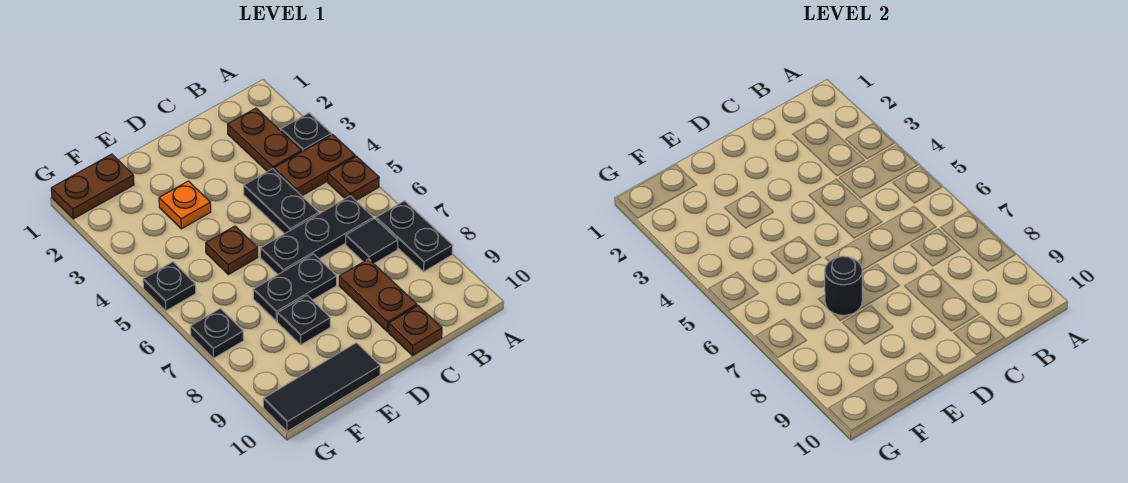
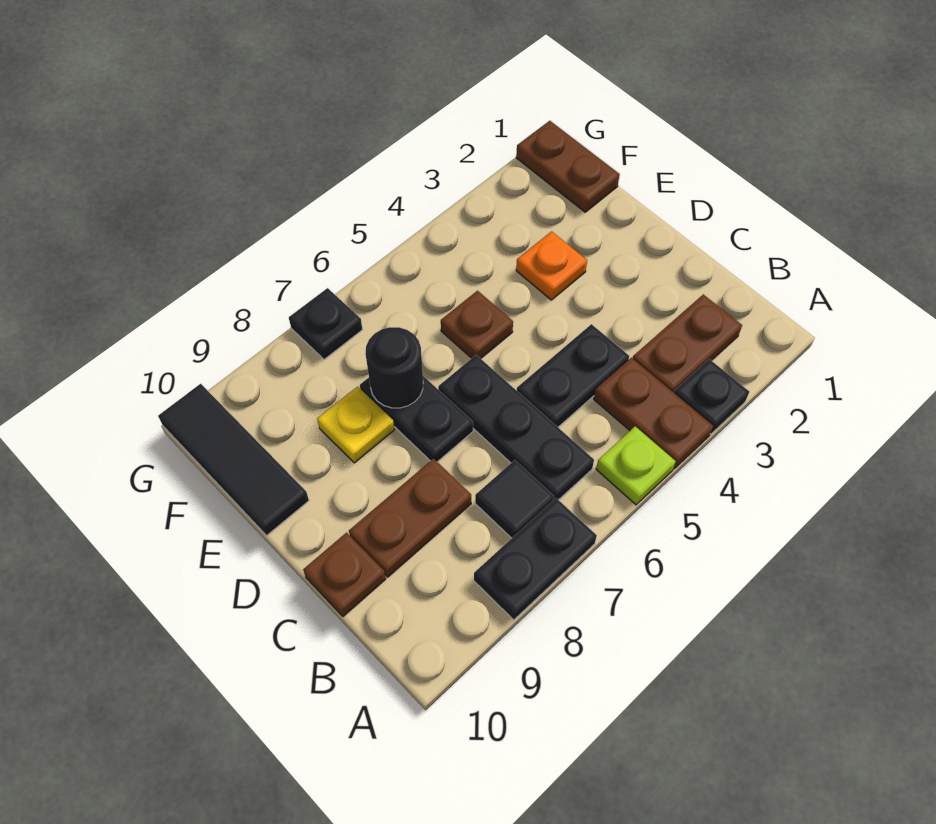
brown plate A5 level 1 -> lime plate A5 level 1
black plate E8 level 1 -> yellow plate E8 level 1
black plate G5 level 1 -> none

